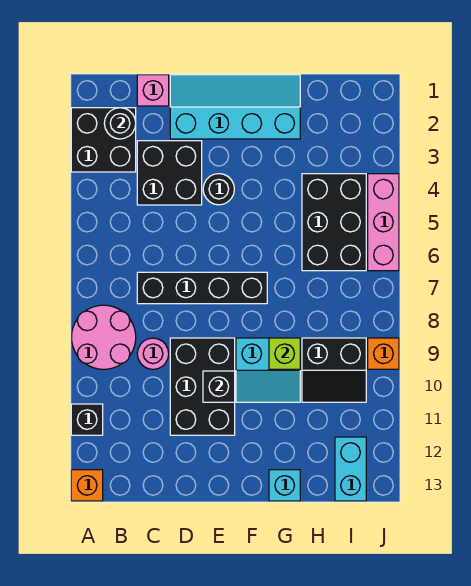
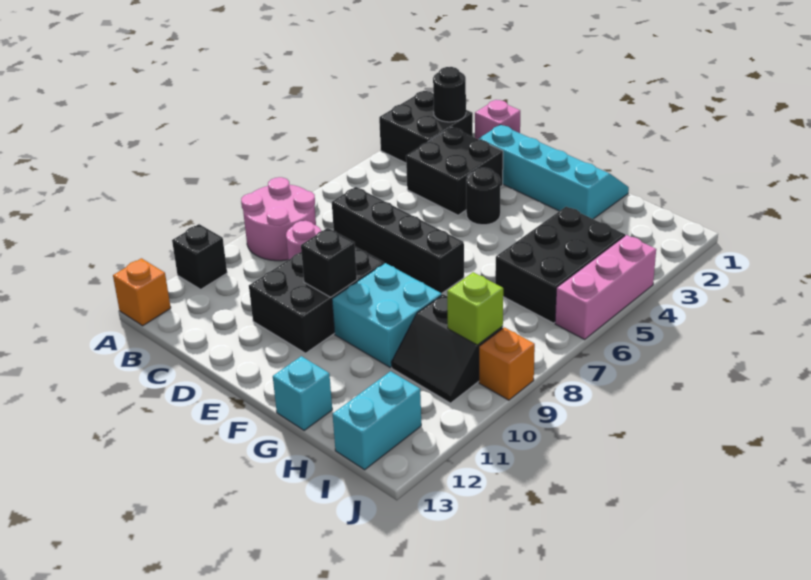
cyan slope F9:G10 level 1 top 9 -> cyan brick F9:G10 level 1
lime brick G9 level 2 -> lime brick I9 level 2

